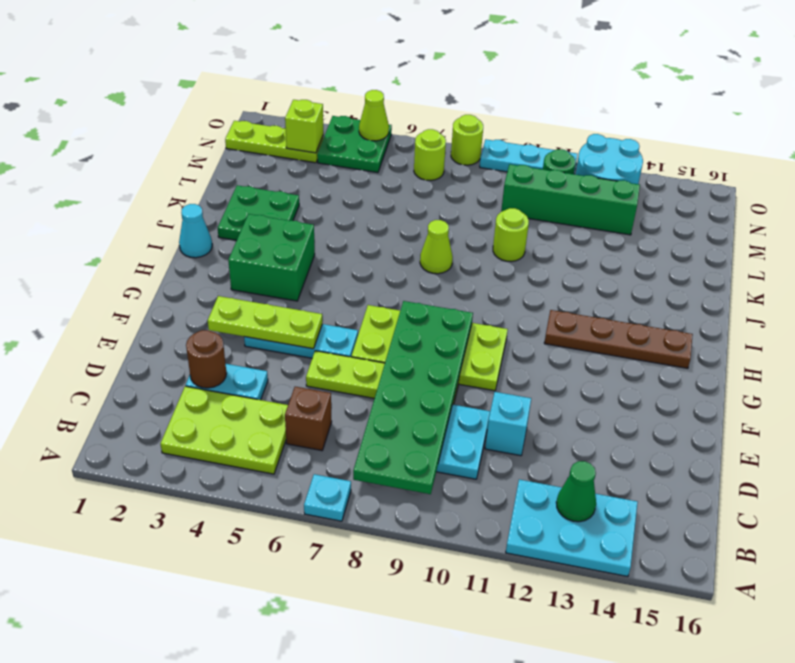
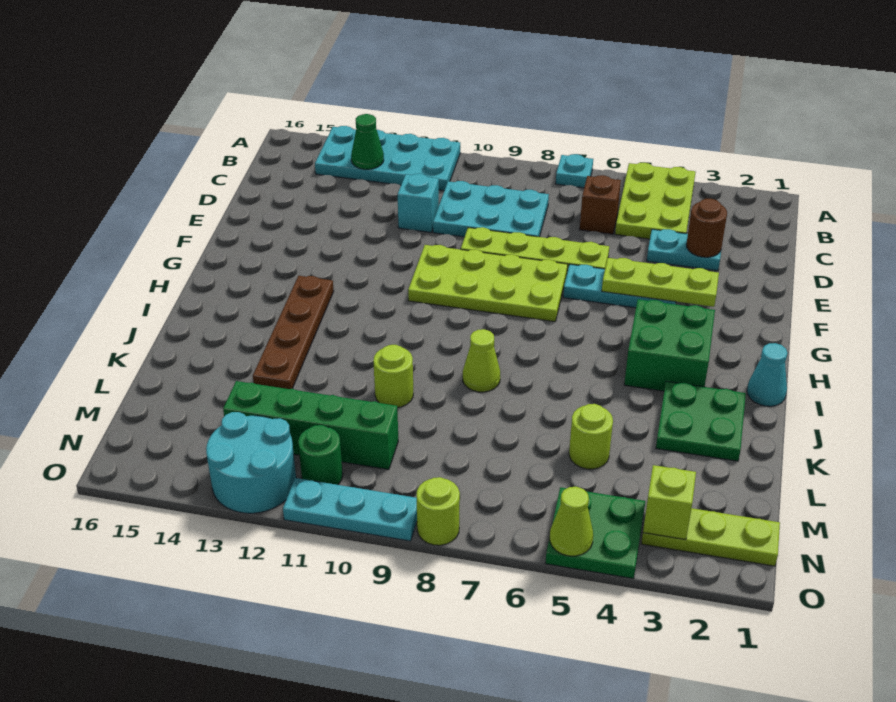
cyan plate A12:B14 level 1 -> cyan plate A11:B14 level 1
lime plate B3:C5 level 1 -> lime plate A4:C5 level 1
green plate B8:G9 level 2 -> none
brown plate H12:H15 level 1 -> brown plate H13:K13 level 1
lime round brick N7 level 1 -> lime round brick L5 level 1

